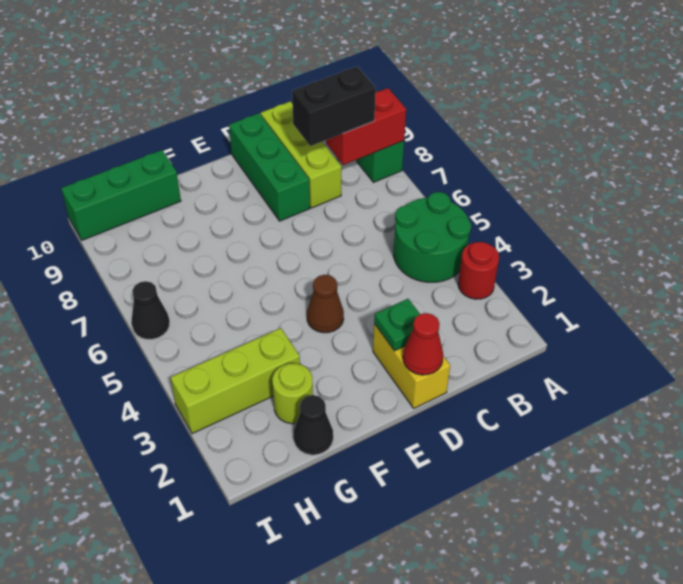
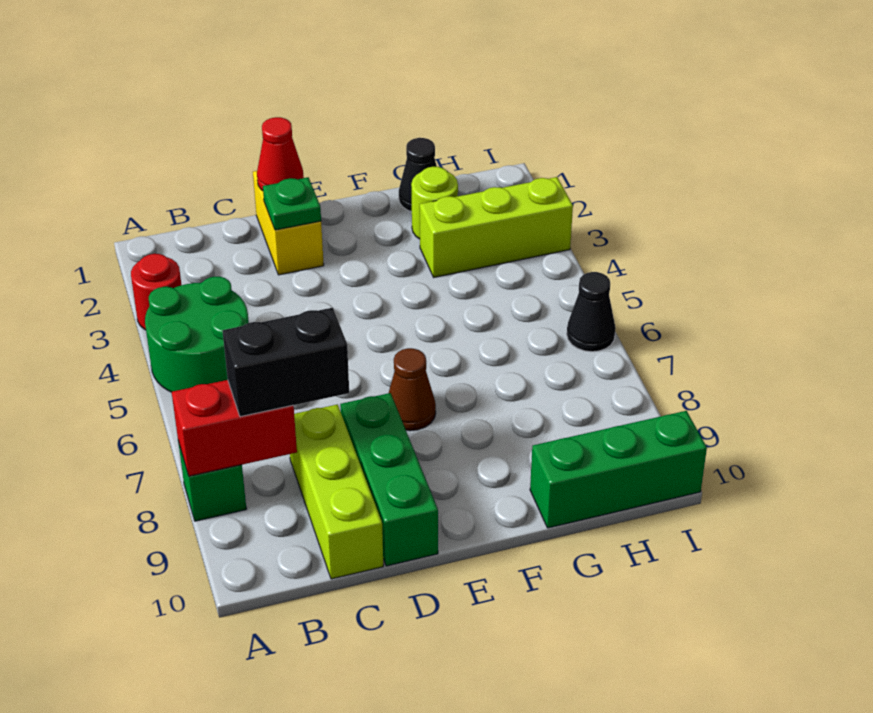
brown cone E4 level 1 -> brown cone E7 level 1

